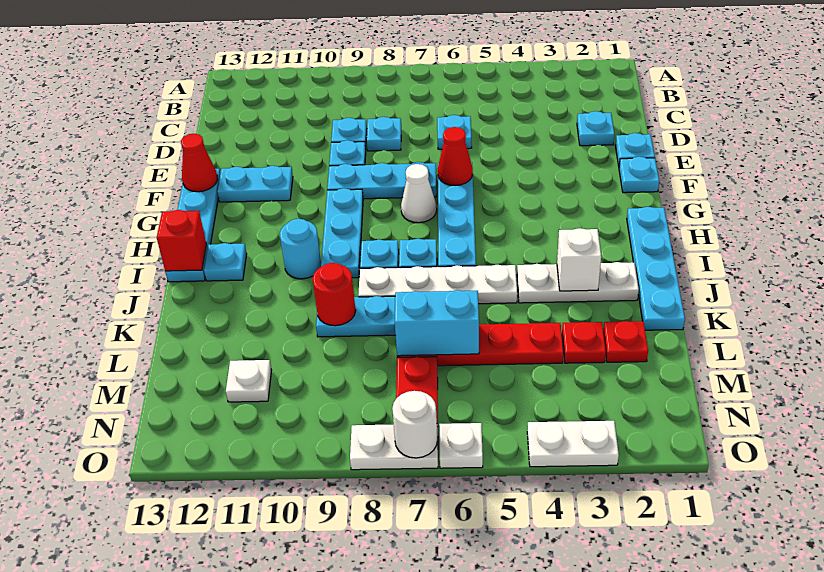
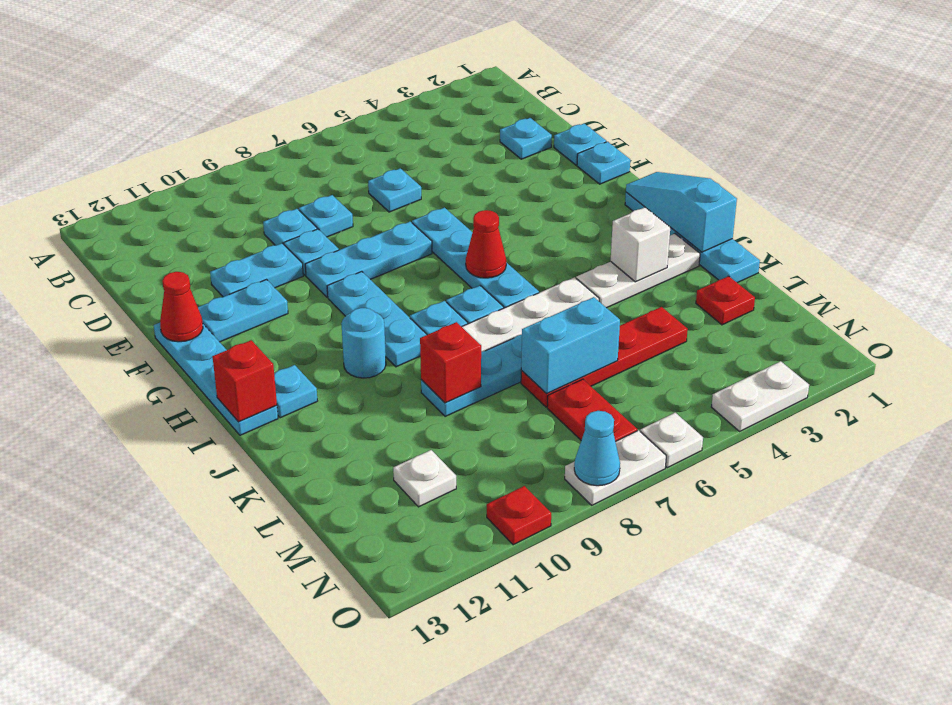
none -> cyan plate E10:E11 level 1
red cone F6 level 2 -> red cone H6 level 2
white cone G7 level 1 -> none
none -> cyan slope H1:J1 level 2 top J
red round brick K9 level 2 -> red brick K9 level 2
red plate L3 level 1 -> red plate O10 level 1
white round brick O7 level 2 -> none
none -> cyan cone O8 level 2

